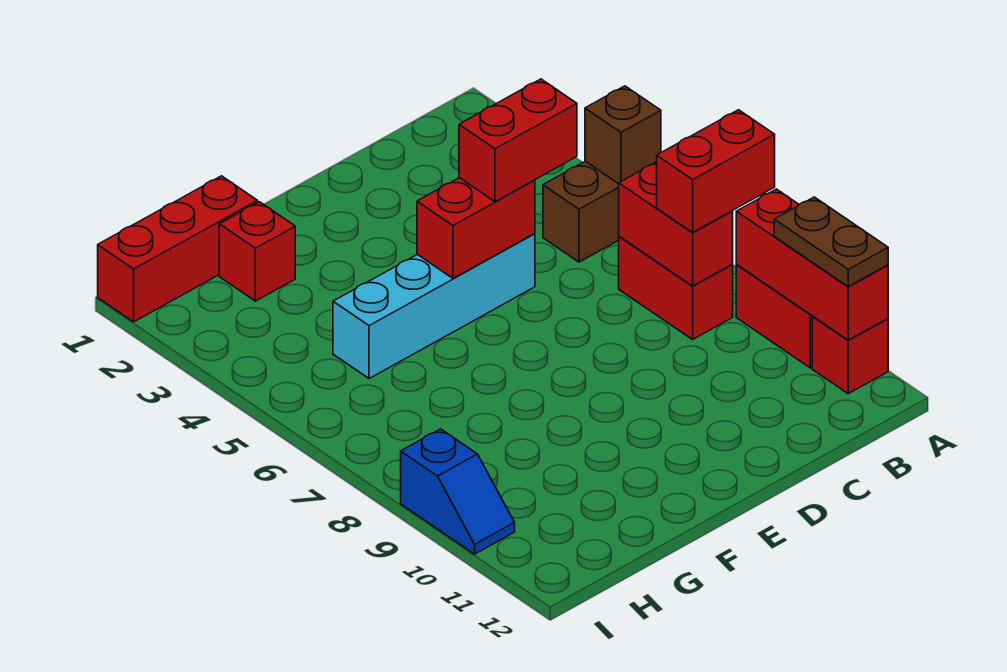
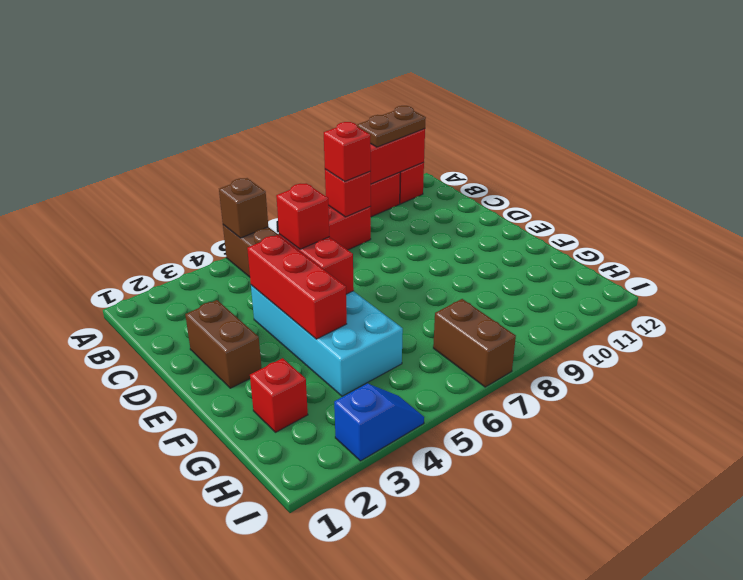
red brick A8:B8 level 3 -> red brick B8 level 3
red brick B7:B8 level 2 -> red brick B8 level 2
red brick C5:D5 level 3 -> red brick D5 level 3
none -> brown brick D2:E2 level 1
cyan brick D5:G5 level 1 -> cyan brick D4:G5 level 1
red brick G1:I1 level 1 -> red brick D4:F4 level 2
none -> brown brick H7:I7 level 1
blue slope I9:I10 level 1 top 9 -> blue slope I3:I4 level 1 top 3

